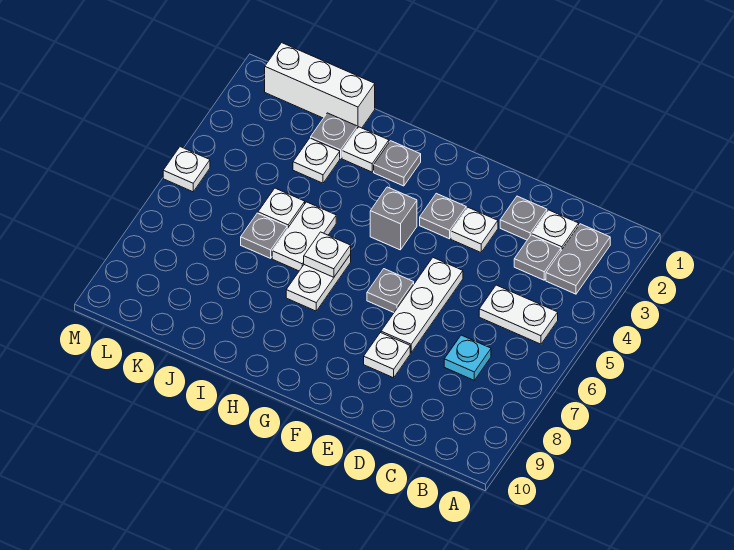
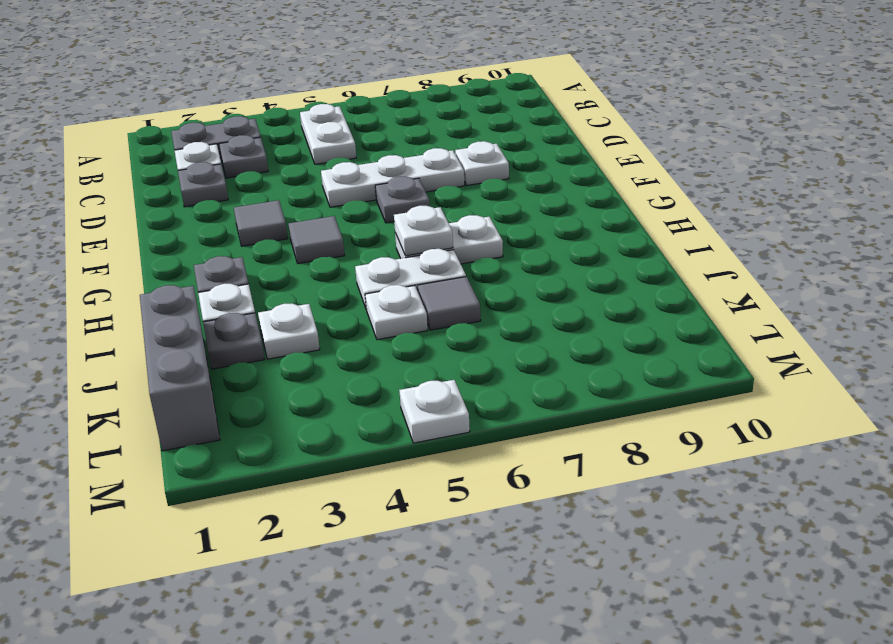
cyan plate C7 level 1 -> none
white plate E3 level 1 -> none
grey plate F3 level 1 -> grey tile F3 level 1
grey brick G4 level 1 -> grey tile G4 level 1
white brick J1:L1 level 1 -> grey brick J1:L1 level 1
grey plate J6 level 1 -> grey tile J6 level 1

